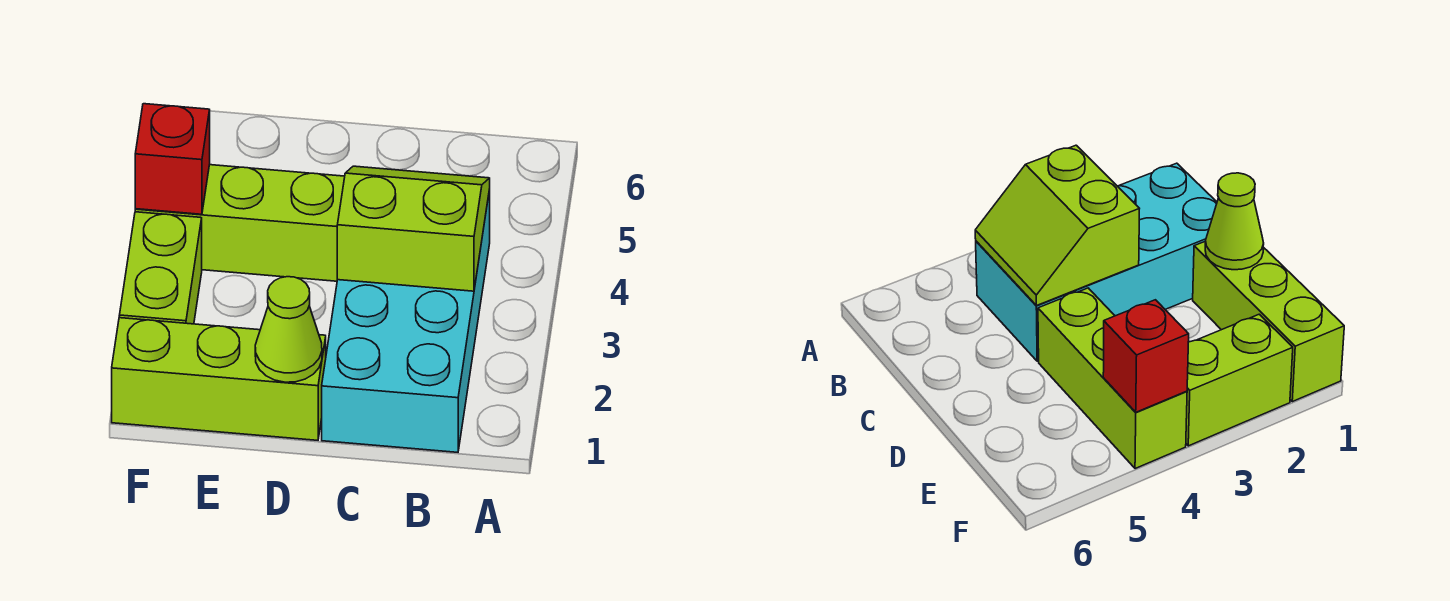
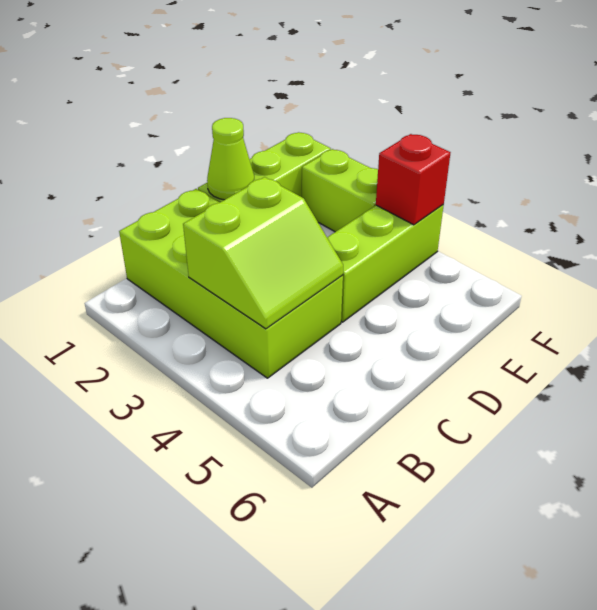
cyan brick B1:C4 level 1 -> lime brick B1:C4 level 1

